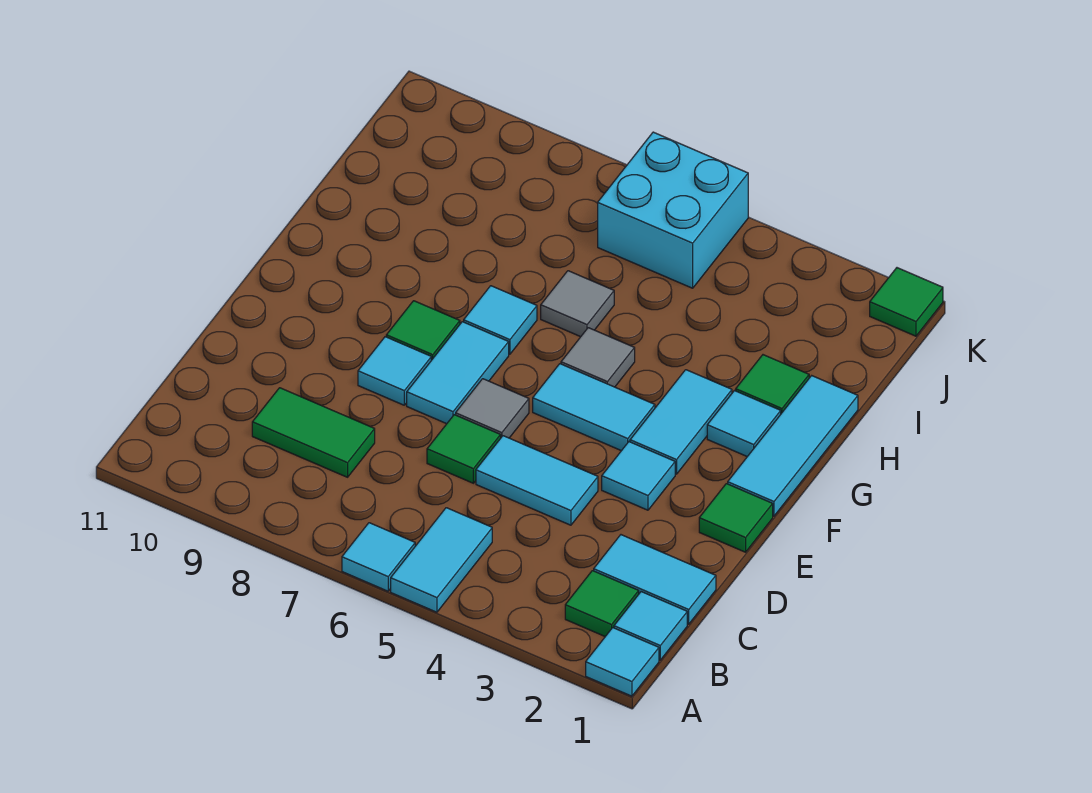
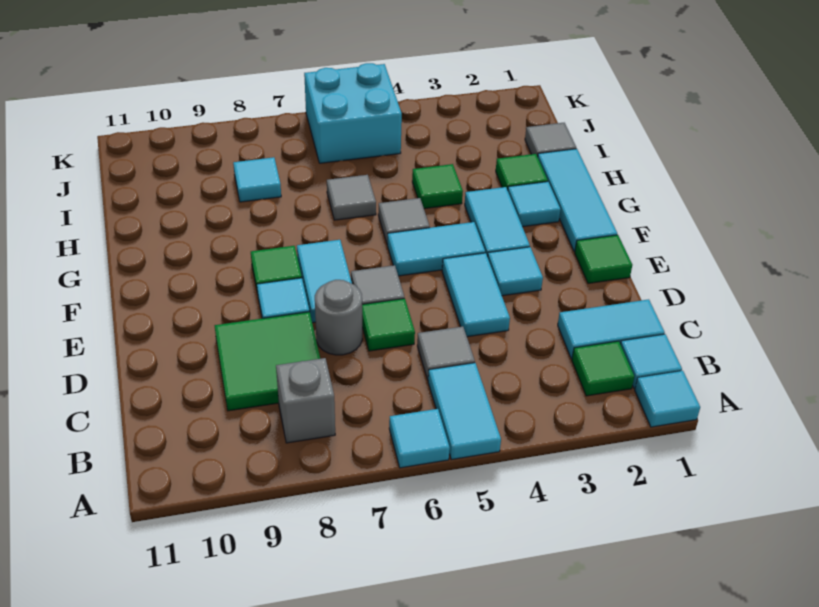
none -> grey brick B8 level 1
none -> grey tile C5 level 1
green tile C8:C9 level 1 -> green tile C8:D9 level 1
cyan tile D4:D5 level 1 -> cyan tile D4:E4 level 1
none -> grey round brick D7 level 1
cyan tile G7 level 1 -> cyan tile I8 level 1
none -> grey tile I1 level 1
green tile K1 level 1 -> green tile H4 level 1

